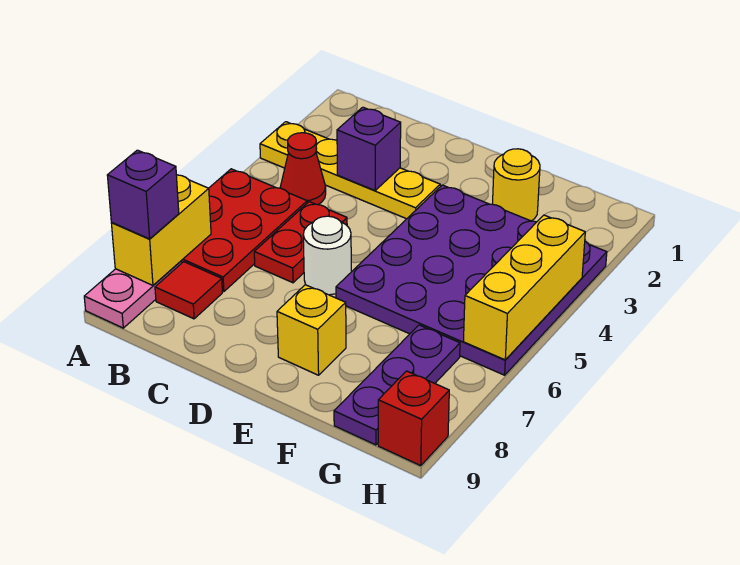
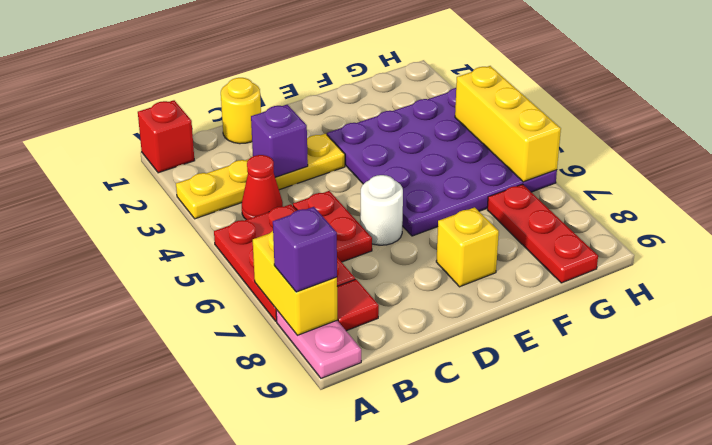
yellow round brick F2 level 1 -> yellow round brick C1 level 1
purple plate G7:G9 level 1 -> red plate G7:G9 level 1
red brick H9 level 1 -> red brick A1 level 1

